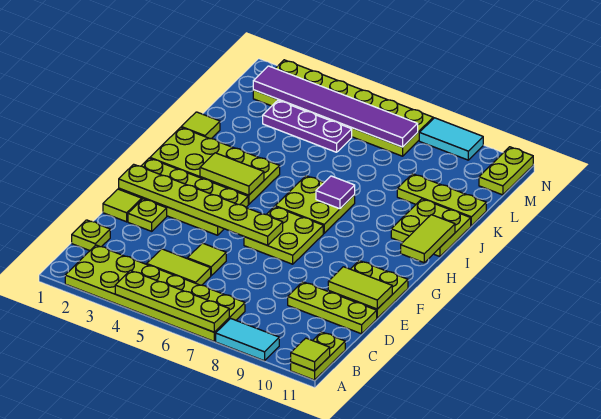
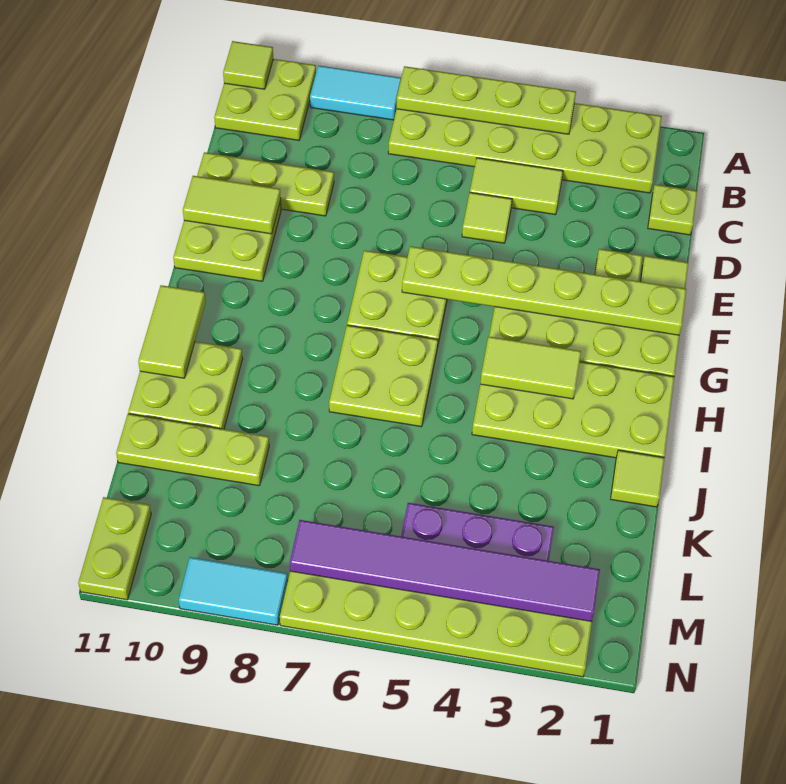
lime plate A11:B11 level 1 -> lime plate A10:B11 level 1
purple tile I7 level 2 -> none

